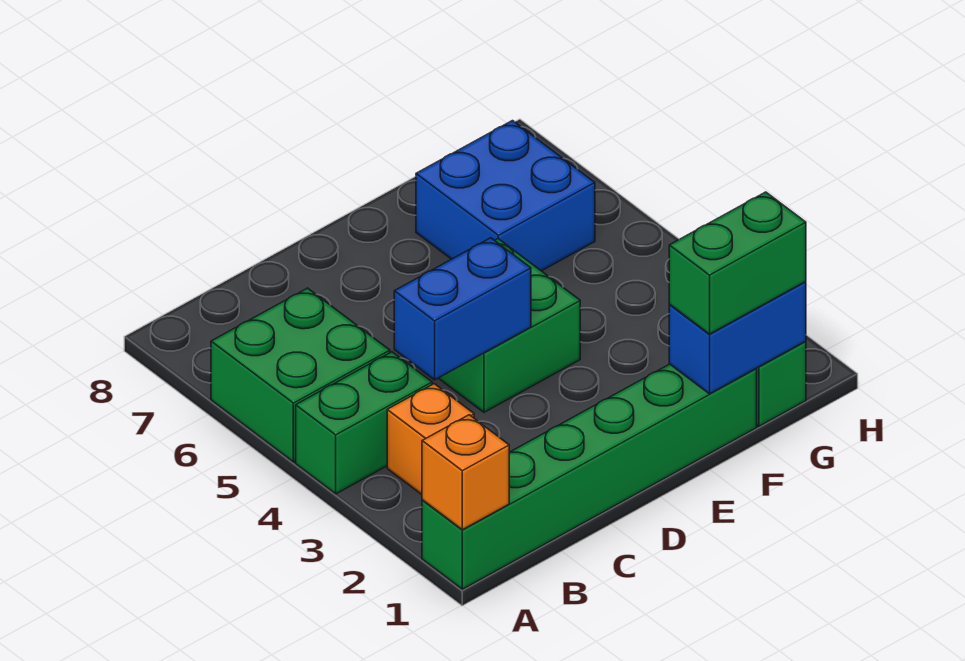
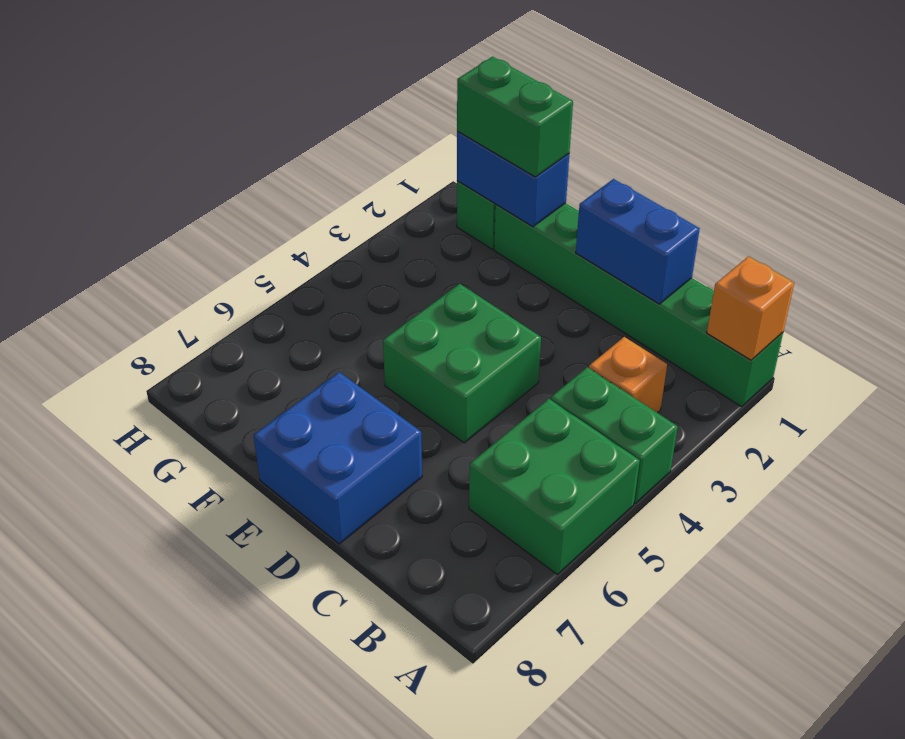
blue brick C4:D4 level 2 -> blue brick C1:D1 level 2
blue brick F6:G7 level 1 -> blue brick D7:E8 level 1

